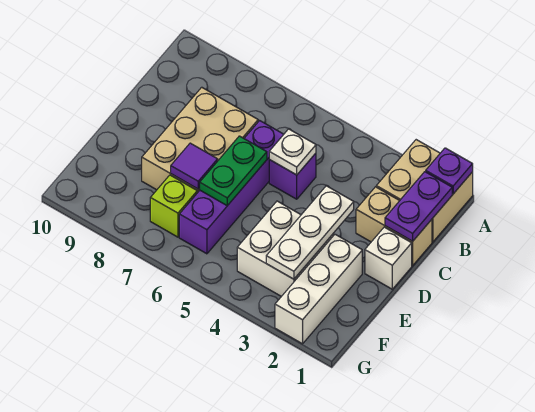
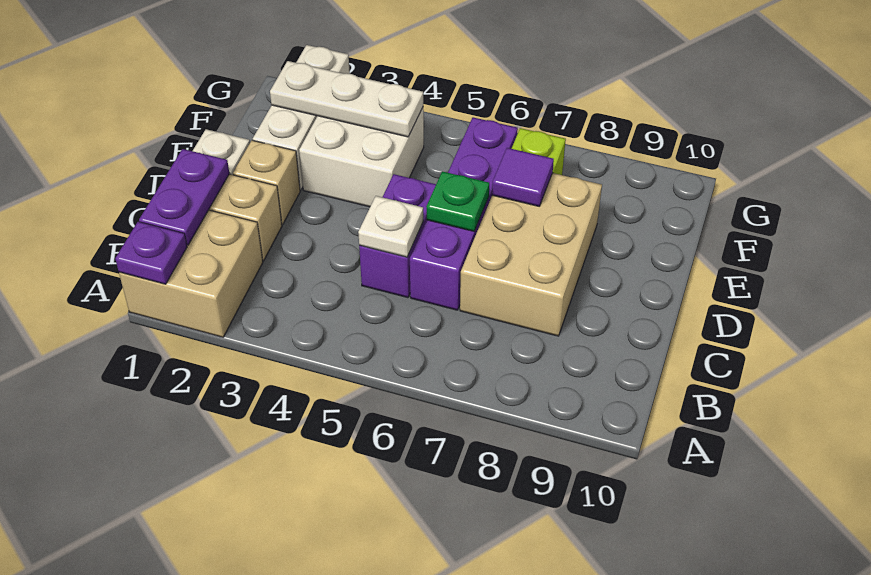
purple brick C5 level 1 -> purple brick C5:D5 level 1
none -> tan brick D2 level 1
white plate D3:F3 level 2 -> white plate F2:F4 level 2
green plate D6:E6 level 2 -> green plate D6 level 2

